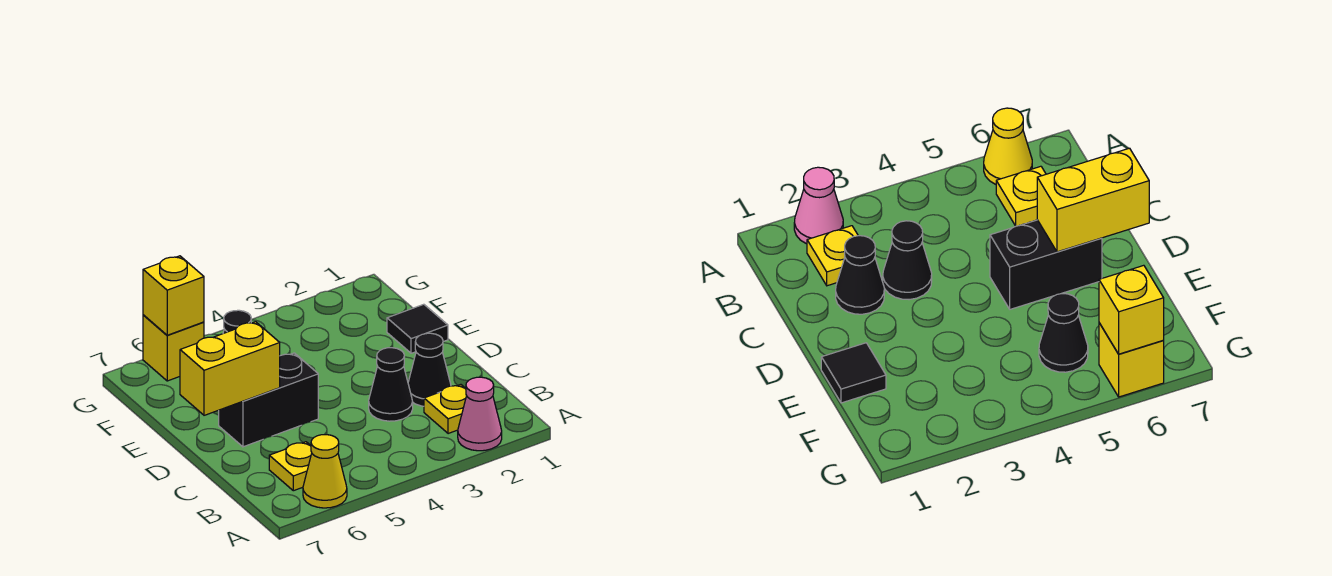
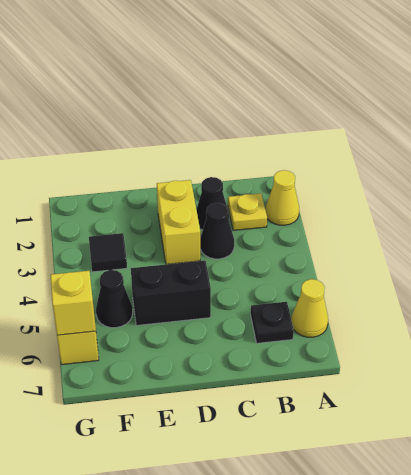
pink cone A2 level 1 -> yellow cone A2 level 1
yellow plate B6 level 1 -> black plate B6 level 1
black brick D5:D6 level 1 -> black brick D5:E5 level 1
yellow brick D6:D7 level 2 -> yellow brick D2:D3 level 1
black tile E1 level 1 -> black tile F3 level 1

